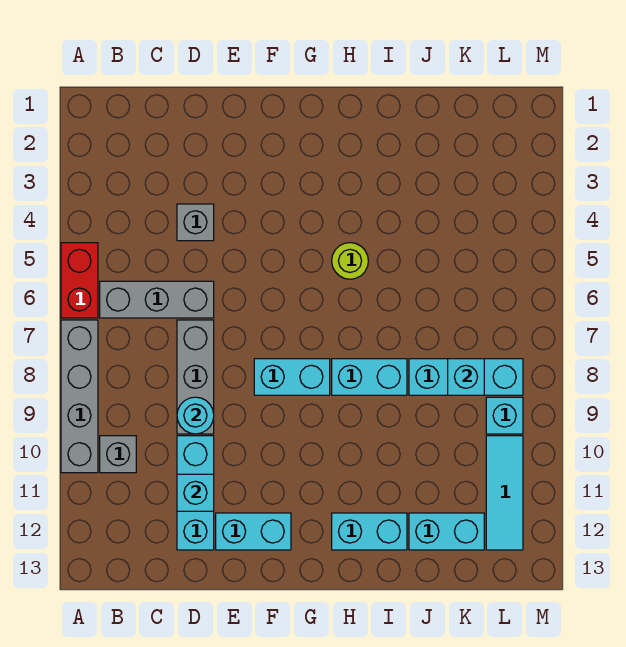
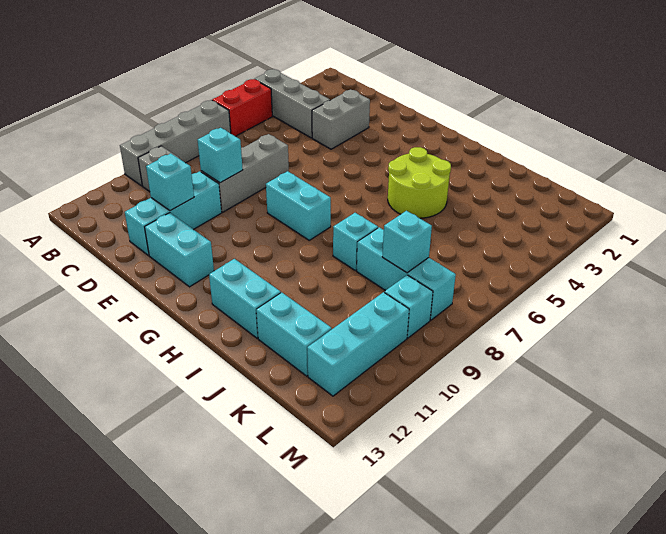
grey brick B6:D6 level 1 -> grey brick A4:C4 level 1
grey brick D4 level 1 -> grey brick D3:D4 level 1
cyan round brick D9 level 2 -> cyan brick D9 level 2
lime round brick H5 level 1 -> lime round brick H4:I5 level 1
cyan brick H8:I8 level 1 -> cyan brick I8 level 1
cyan tile L10:L12 level 1 -> cyan brick L10:L12 level 1

